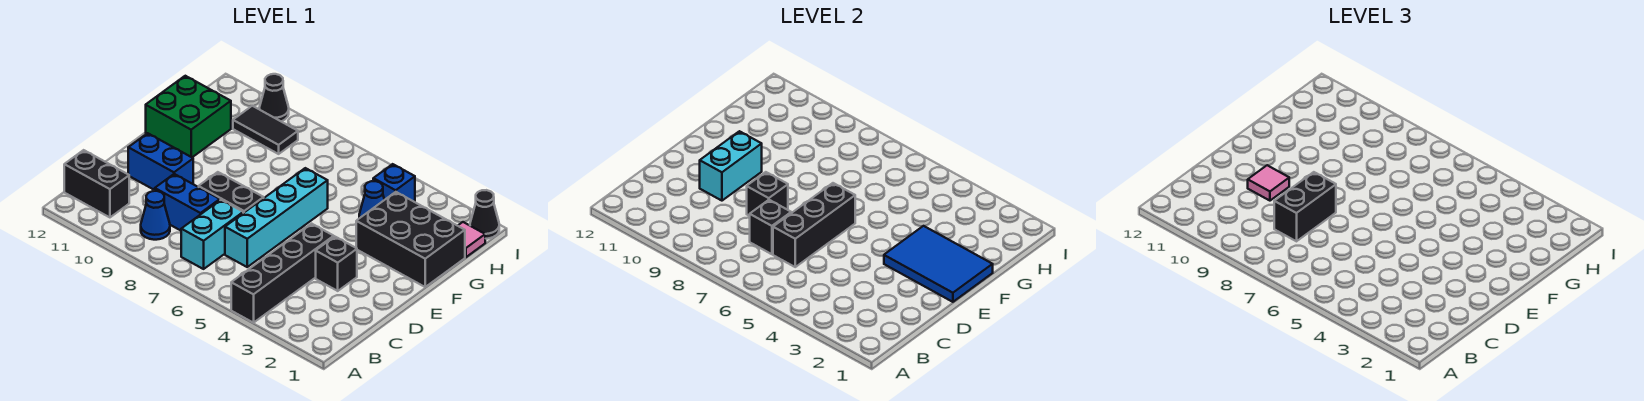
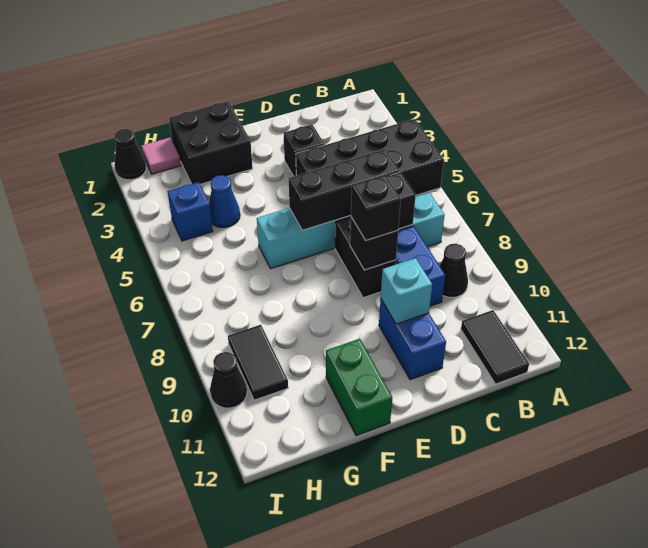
black brick A4:D4 level 1 -> black brick A4:D5 level 1
blue cone B9 level 1 -> black cone B9 level 1
black brick B11:B12 level 1 -> black tile B11:B12 level 1
black brick C8:D8 level 3 -> black brick D8 level 3
cyan brick D10:E10 level 2 -> cyan brick D10 level 2
pink tile D10 level 3 -> none
blue tile E1:F3 level 2 -> none
black brick F1:G3 level 1 -> black brick F1:G2 level 1
green brick F11:G12 level 1 -> green brick F11:F12 level 1

